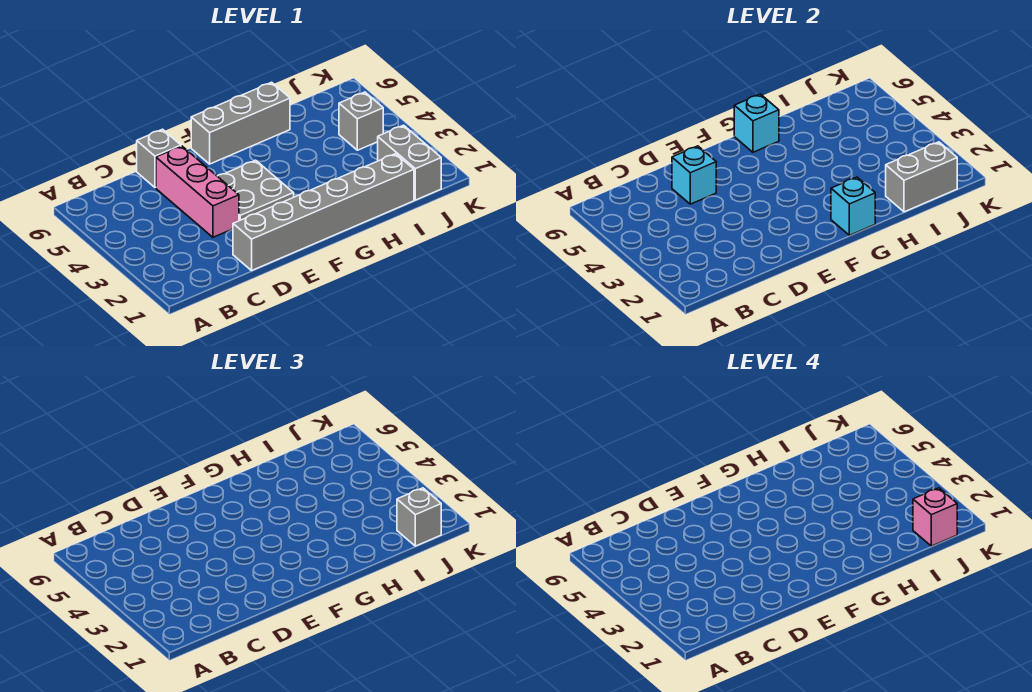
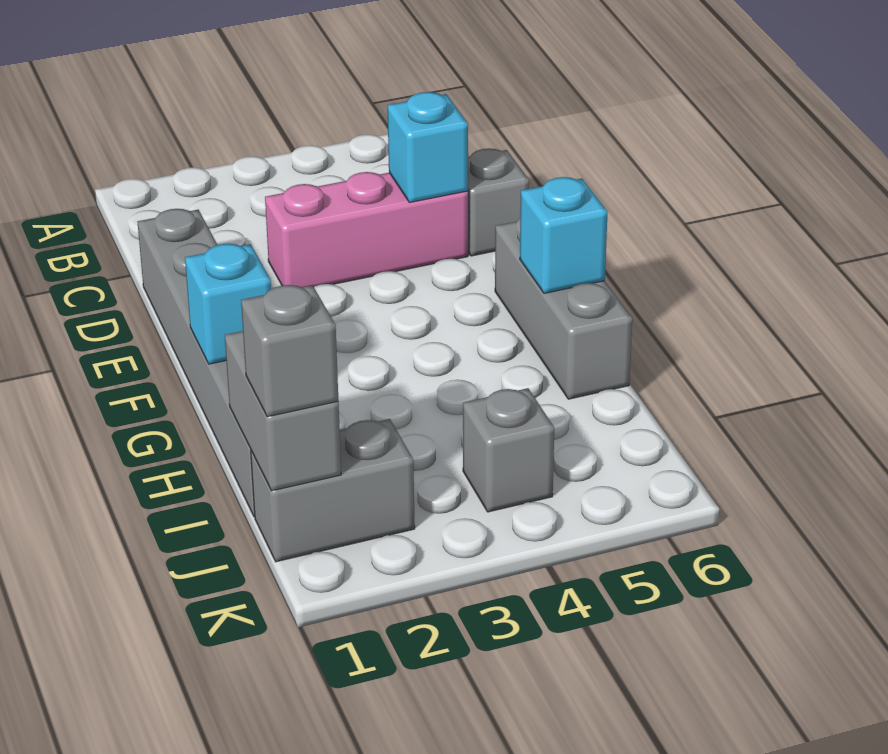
grey plate E3:F4 level 1 -> none
pink brick J1 level 4 -> none

